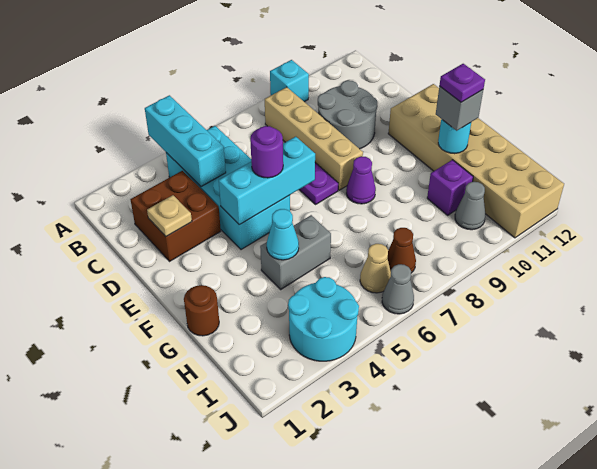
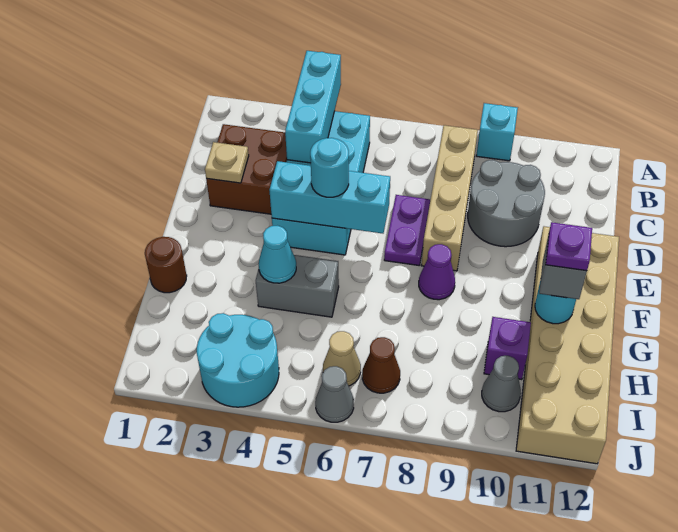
purple round brick E5 level 3 -> cyan round brick E5 level 3

